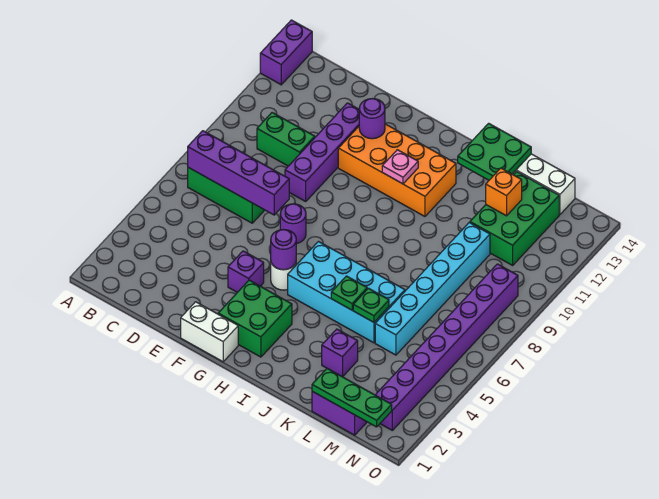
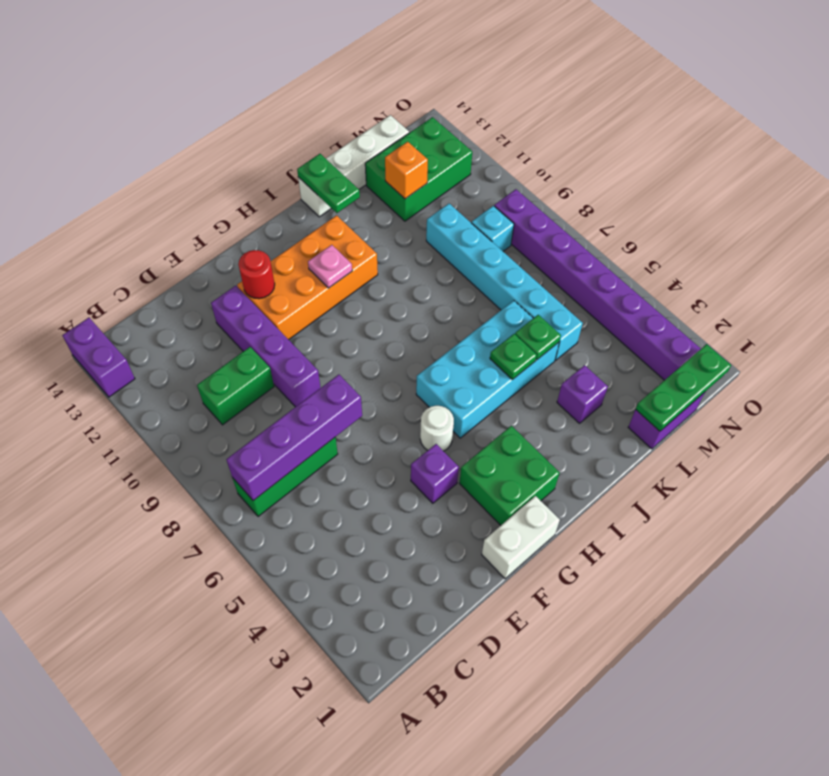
purple round brick F7 level 1 -> none
purple round brick F12 level 2 -> red round brick F12 level 2
purple round brick G5 level 2 -> none
green plate J13:K14 level 2 -> green plate J13:J14 level 2
green brick L11:M13 level 1 -> green brick L12:N13 level 1
none -> cyan brick M9 level 1

